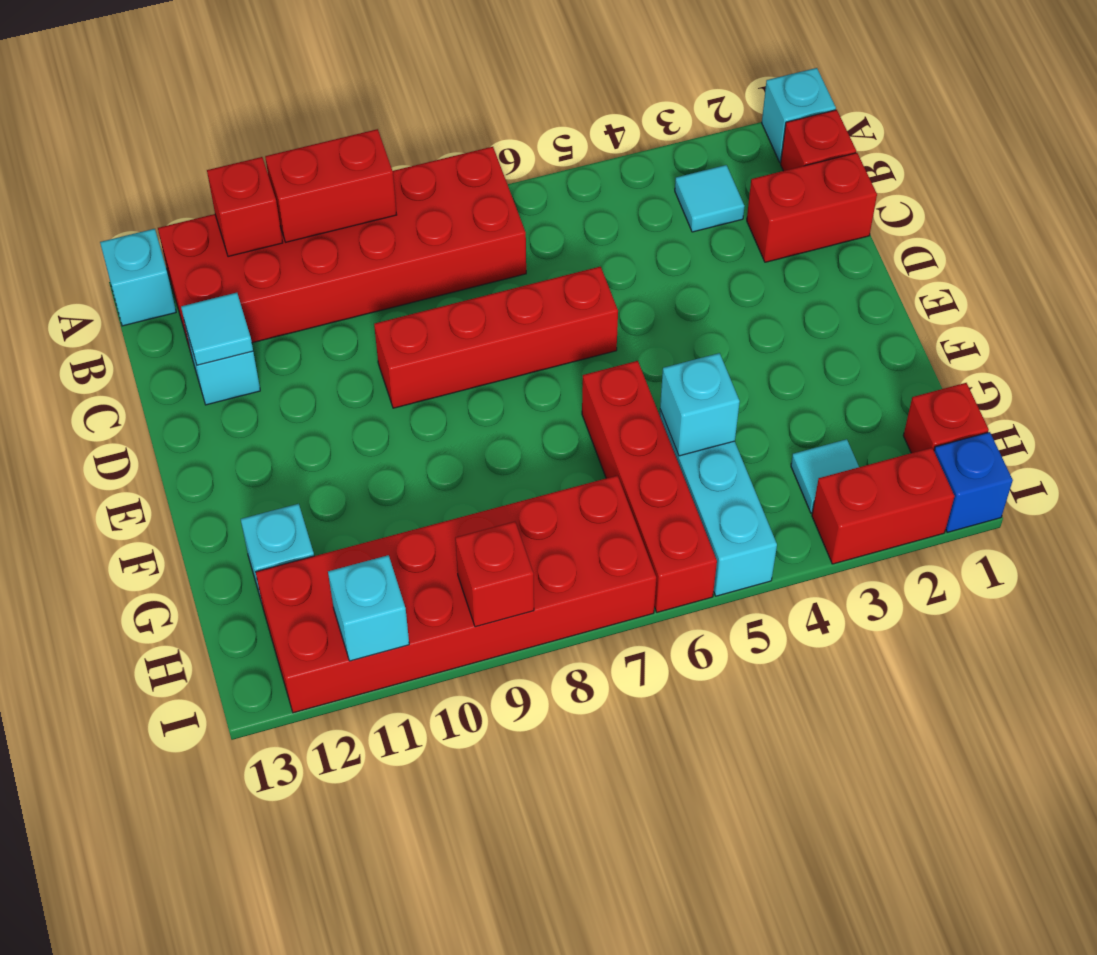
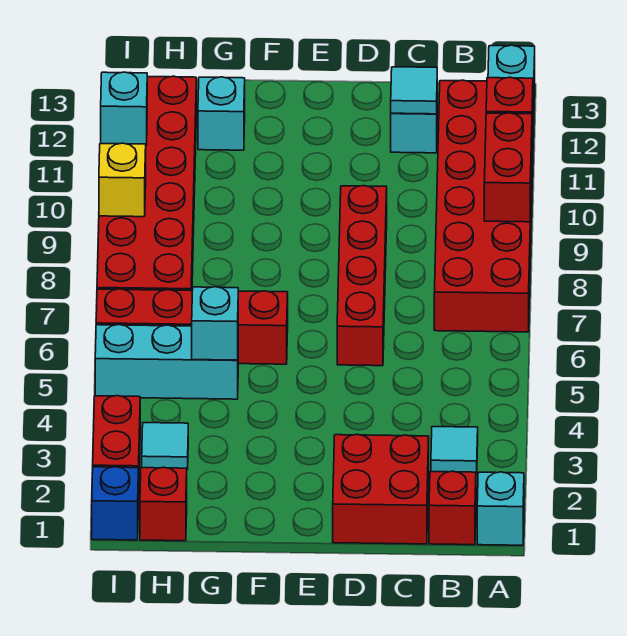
red brick C1:C2 level 1 -> red brick C1:D2 level 1
red brick I9 level 2 -> yellow brick I9 level 2

